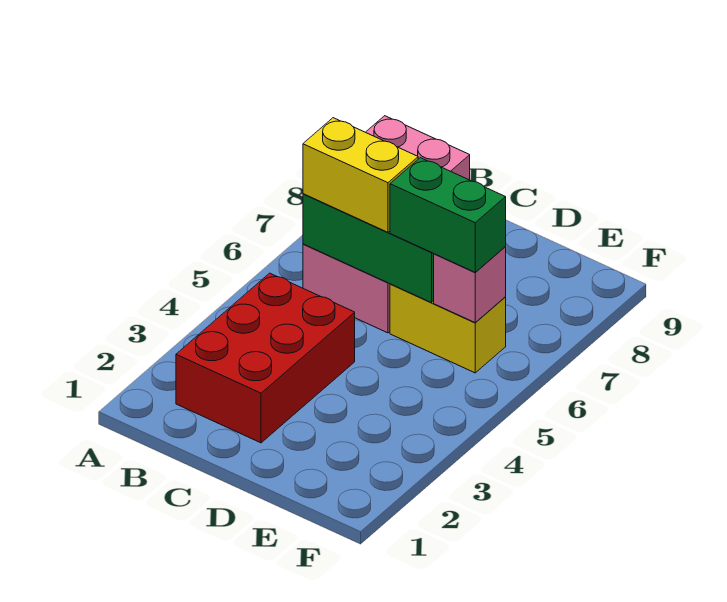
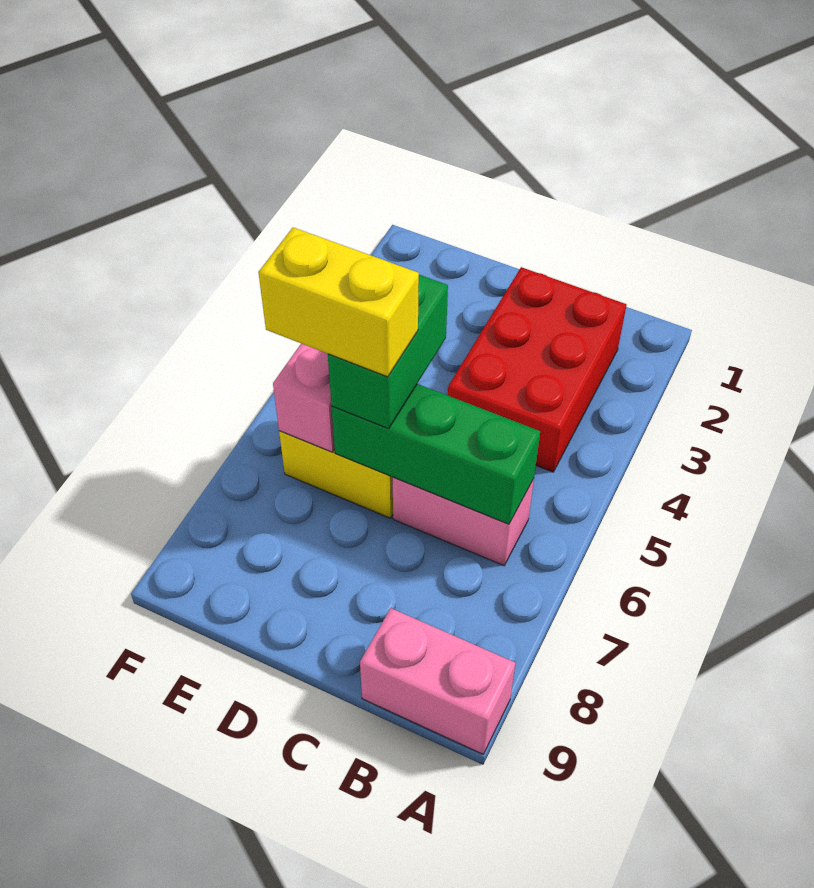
yellow brick B6:C6 level 3 -> yellow brick D6:E6 level 4
green brick D6:E6 level 3 -> green brick D5:D6 level 3

